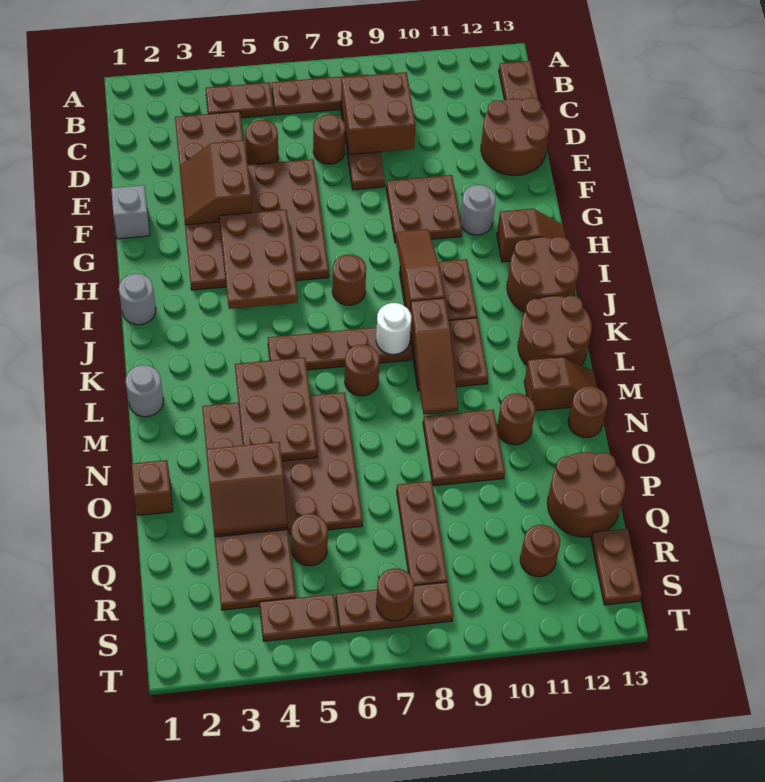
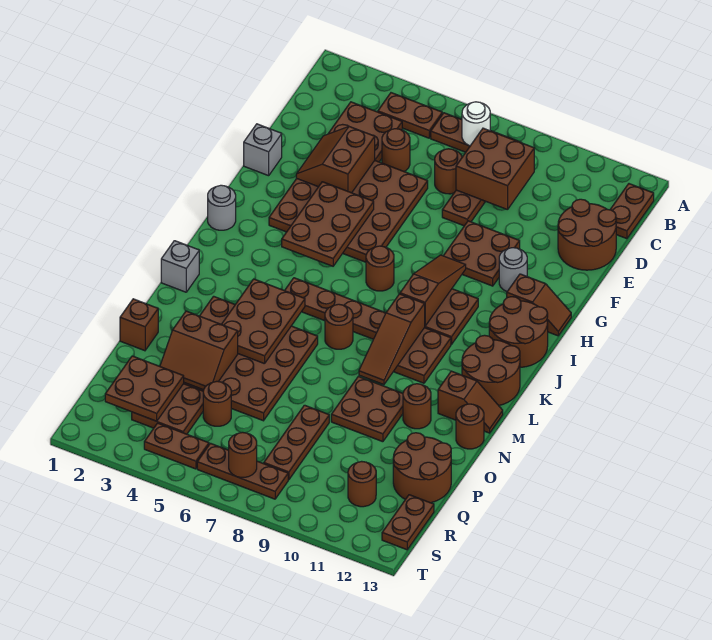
white round brick K8 level 2 -> white round brick B7 level 2
grey round brick L1 level 1 -> grey brick L1 level 1
none -> brown plate Q2:R3 level 2

